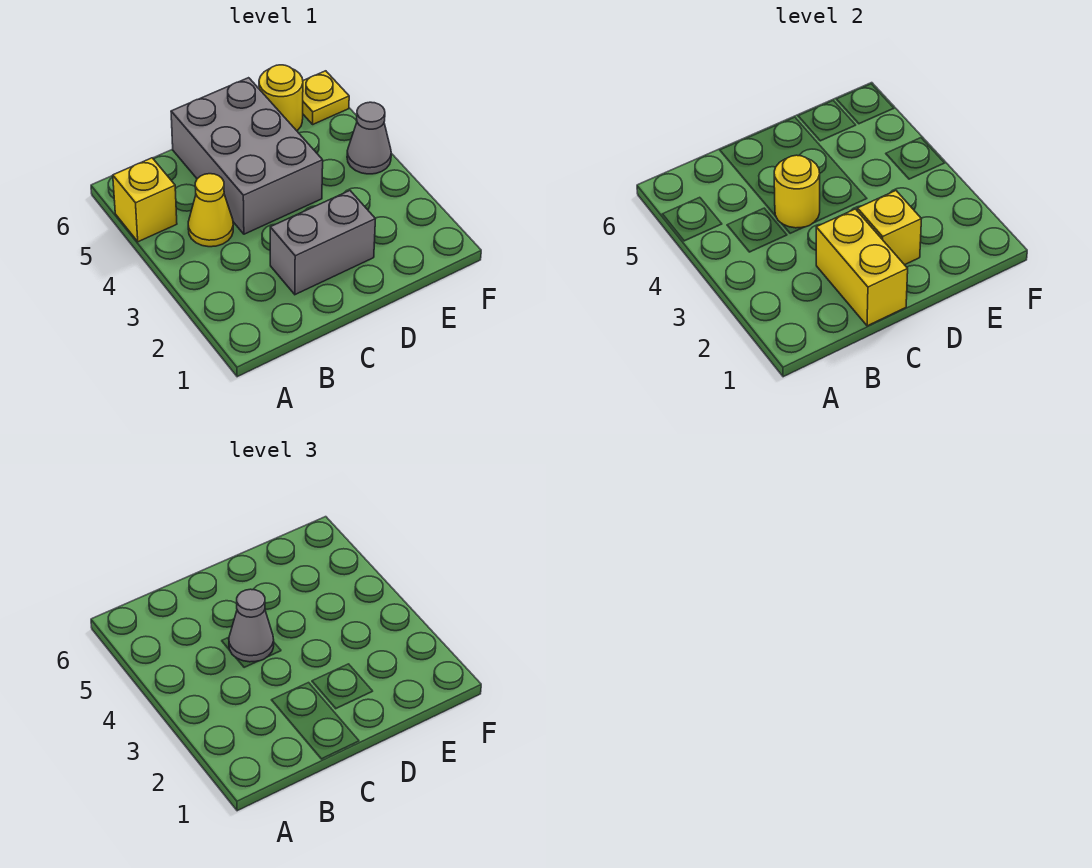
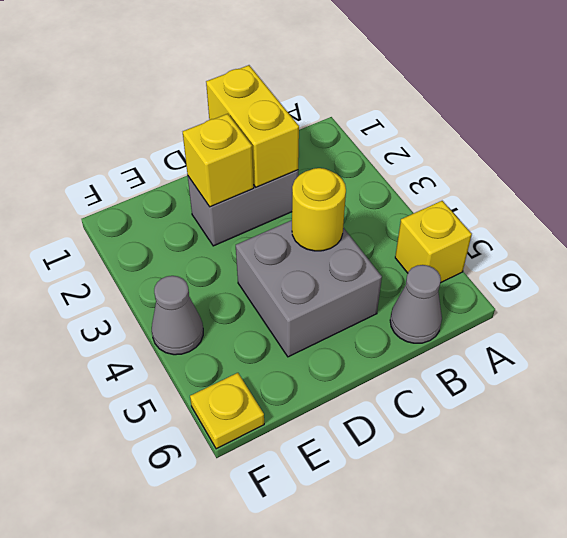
yellow cone B4 level 1 -> none
grey brick C4:D6 level 1 -> grey brick C4:D5 level 1
grey cone C4 level 3 -> grey cone B6 level 1
yellow round brick E6 level 1 -> none

